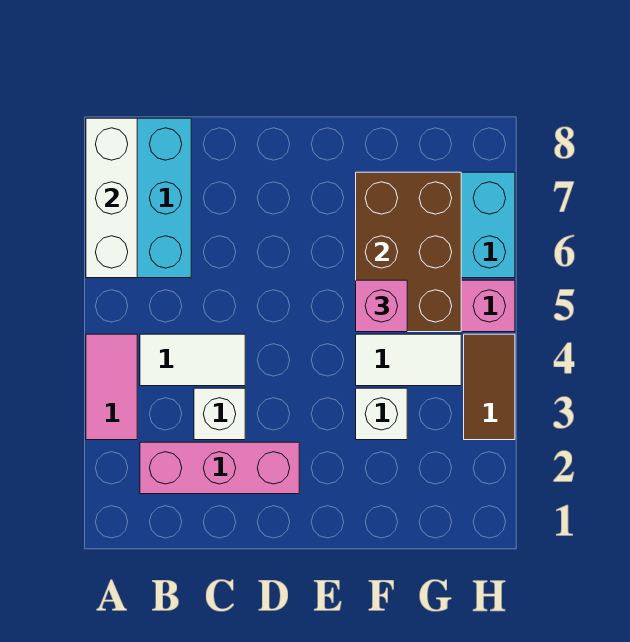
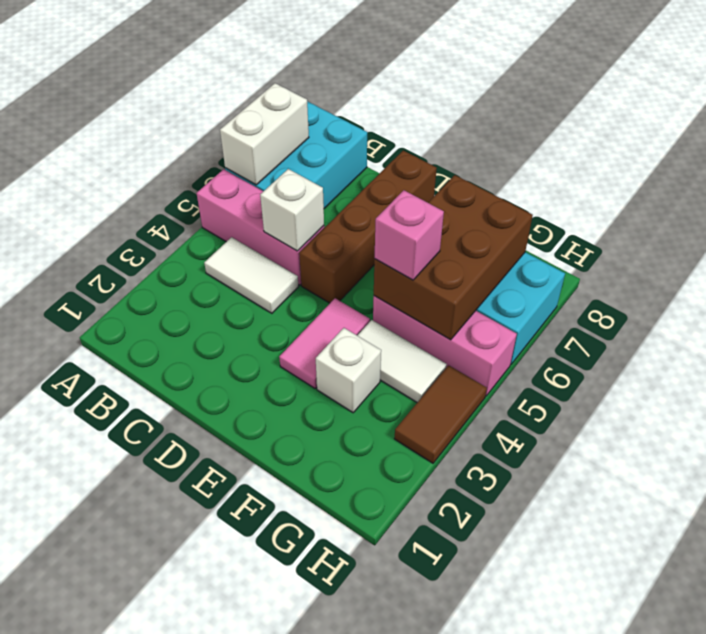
pink tile A3:A4 level 1 -> pink tile E3:E4 level 1
white brick A6:A8 level 2 -> white brick A6:A7 level 2
pink brick B2:D2 level 1 -> pink brick A5:C5 level 1
white brick C3 level 1 -> white brick C5 level 2
none -> brown brick D5:D8 level 1

